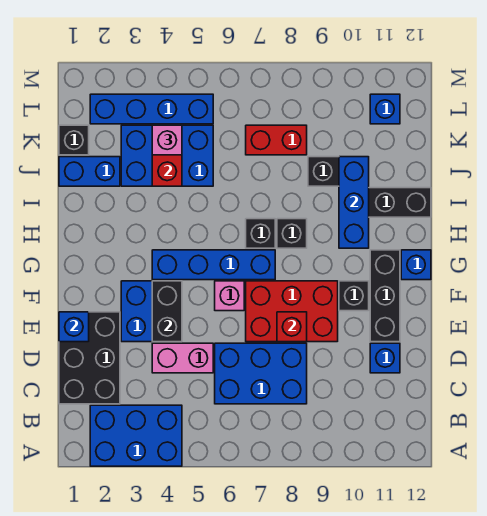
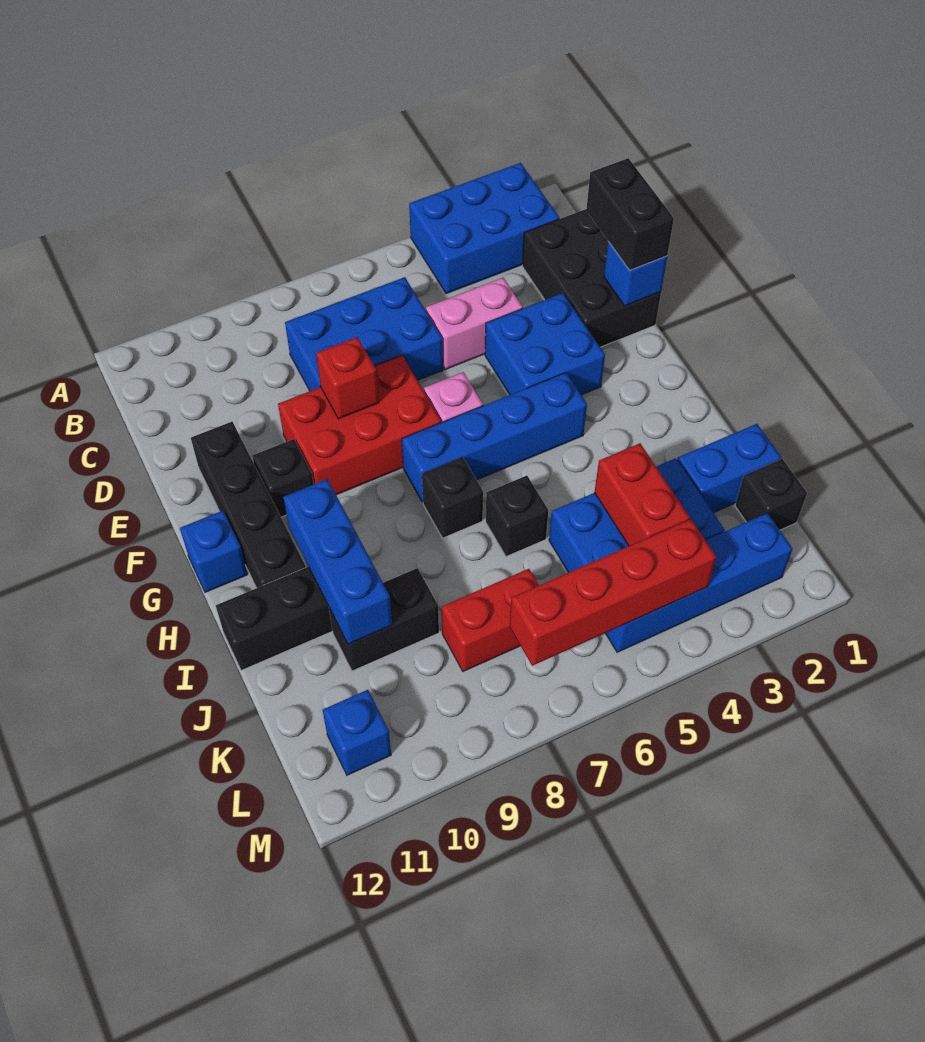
blue brick D11 level 1 -> none
black brick E4:F4 level 2 -> black brick D1:E1 level 3
black brick E11:G11 level 1 -> black brick E11:H11 level 1
black brick H8 level 1 -> black brick I6 level 1
pink brick K4 level 3 -> none
none -> red brick L4:L7 level 2

